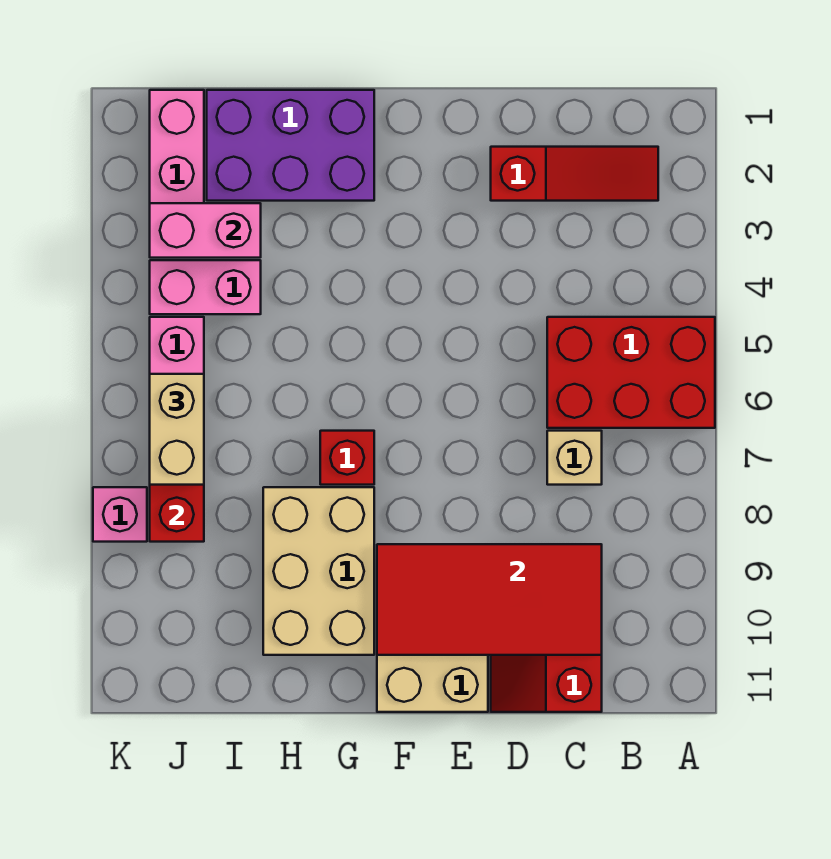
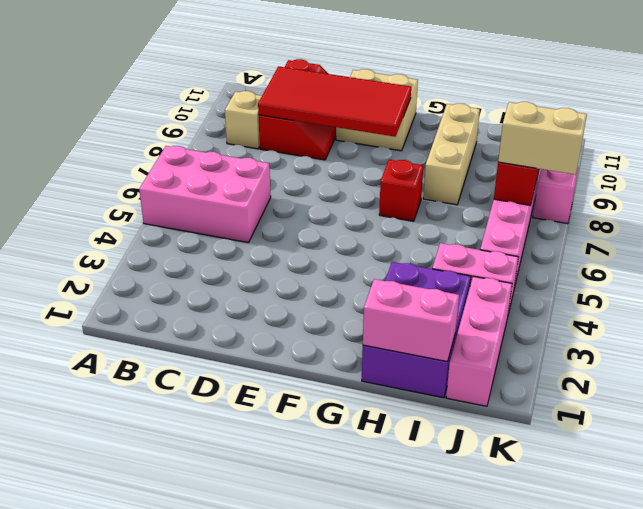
red brick A5:C6 level 1 -> pink brick A5:C6 level 1
red slope B2:D2 level 1 top D -> none
tan brick C7 level 1 -> tan brick B9 level 1
purple brick G1:I2 level 1 -> purple brick H1:I3 level 1
tan brick G8:H10 level 1 -> tan brick H8:H10 level 1
pink brick I3:J3 level 2 -> pink brick H1:I1 level 2
tan brick J6:J7 level 3 -> tan brick J7:K7 level 3

